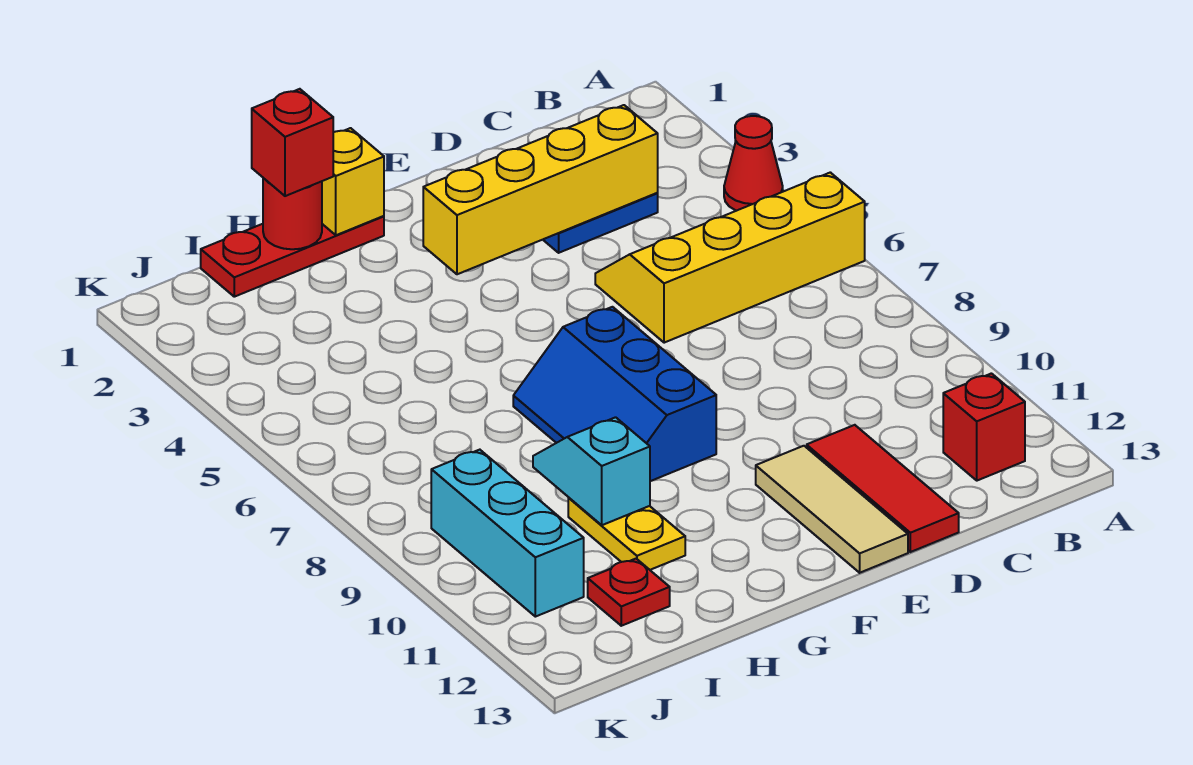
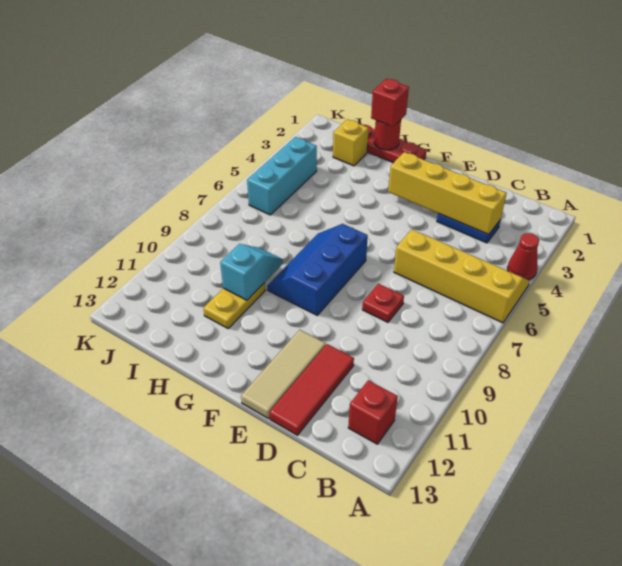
yellow brick G1 level 2 -> yellow brick I2 level 1
red plate I12 level 1 -> red plate D8 level 1
cyan brick J9:J11 level 1 -> cyan brick J4:J6 level 1

